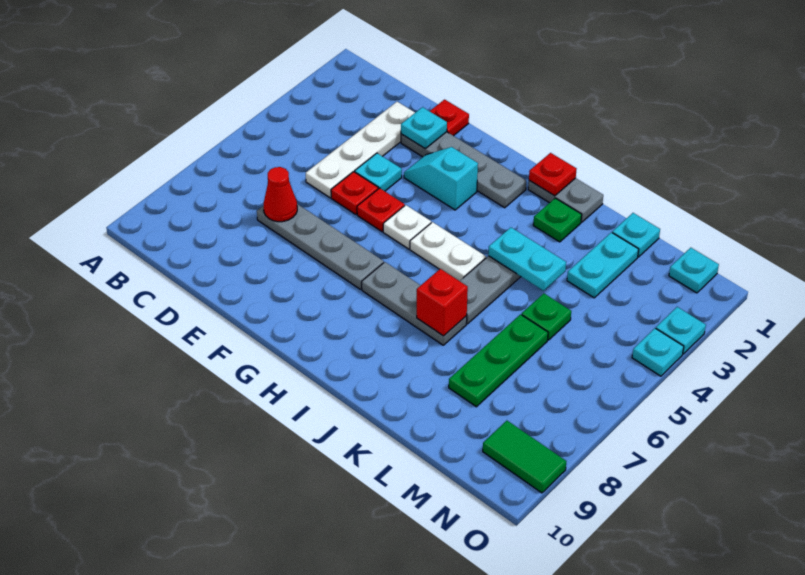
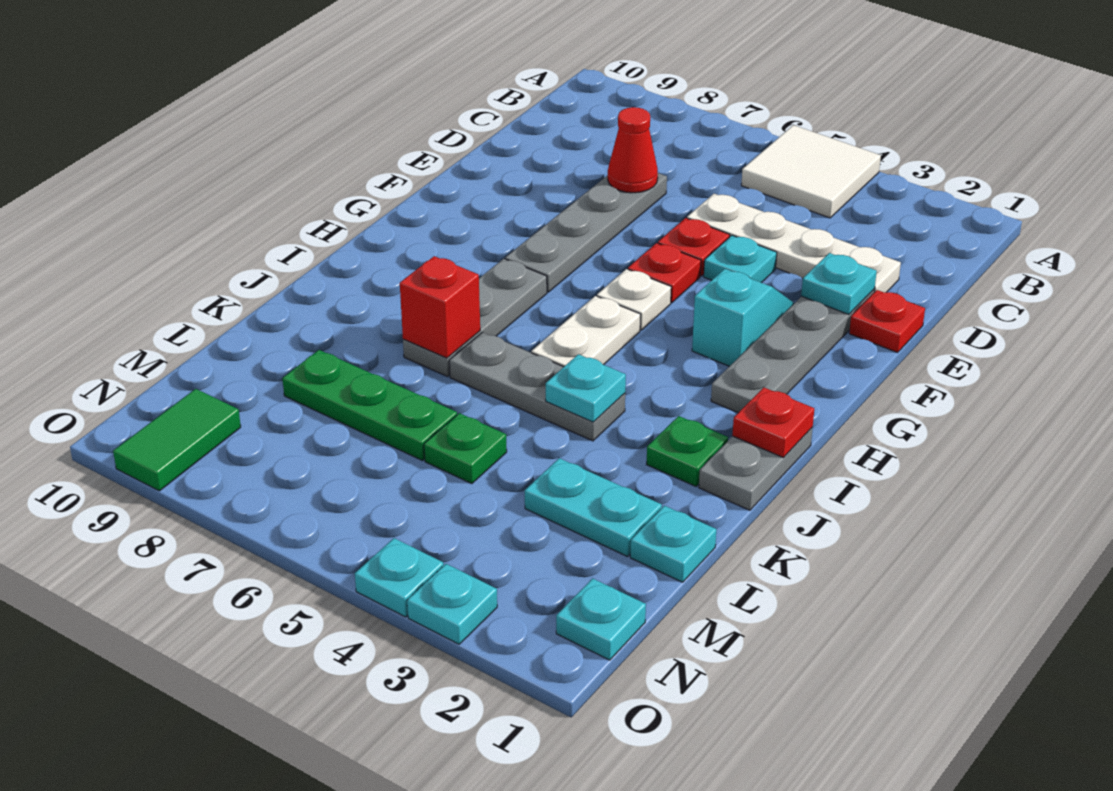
none -> white tile A4:B5 level 1
cyan plate J4:K4 level 2 -> cyan plate J4 level 2

